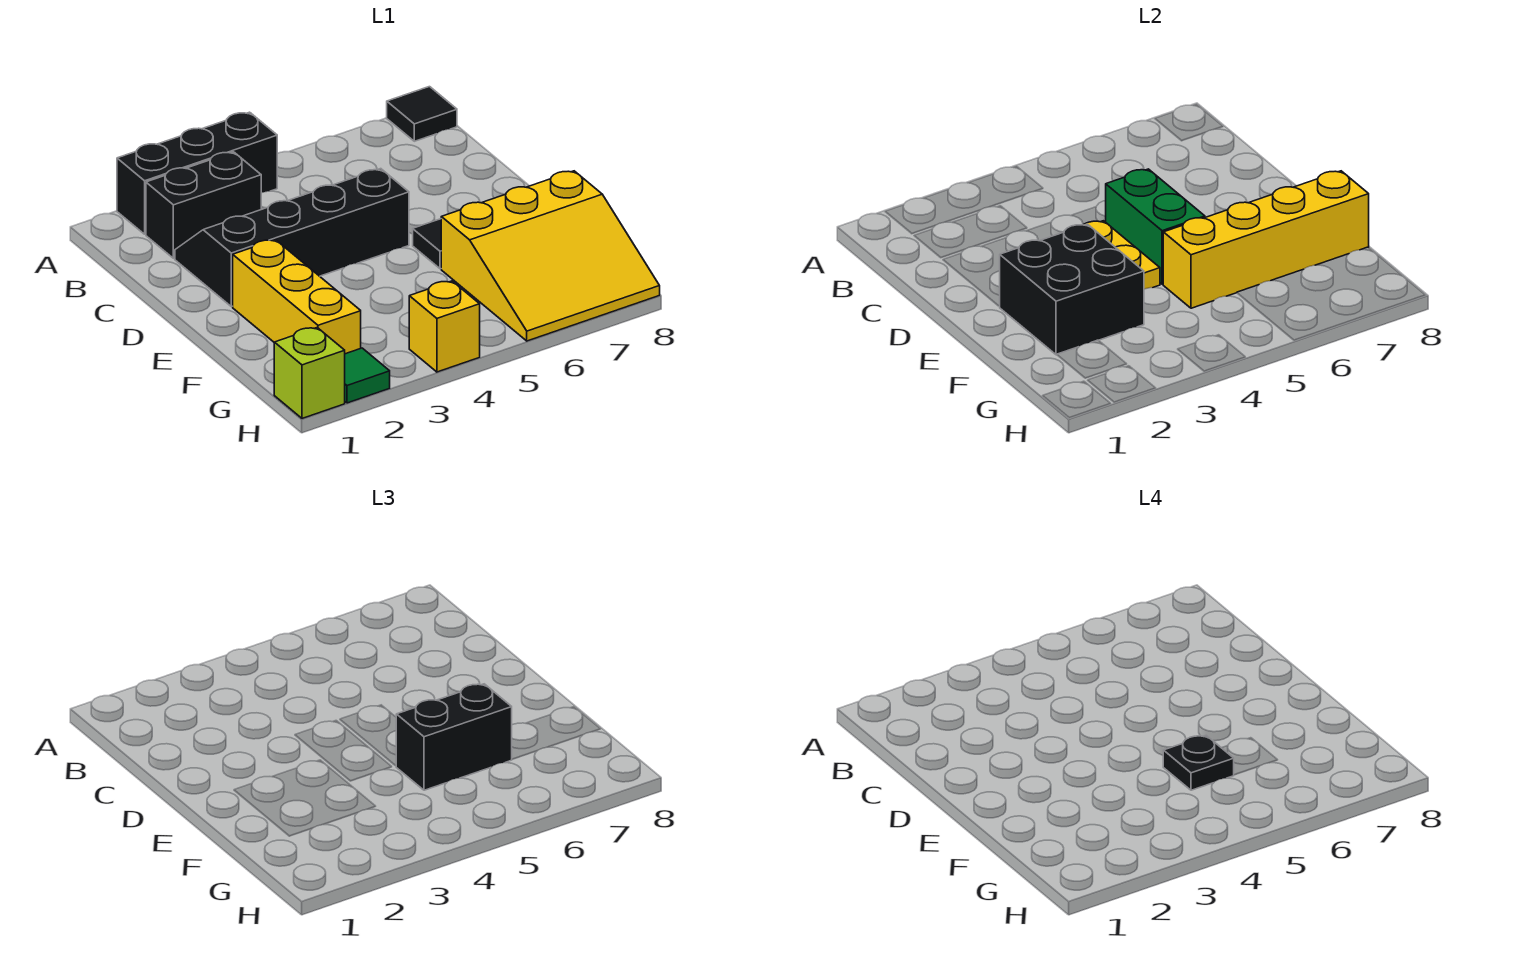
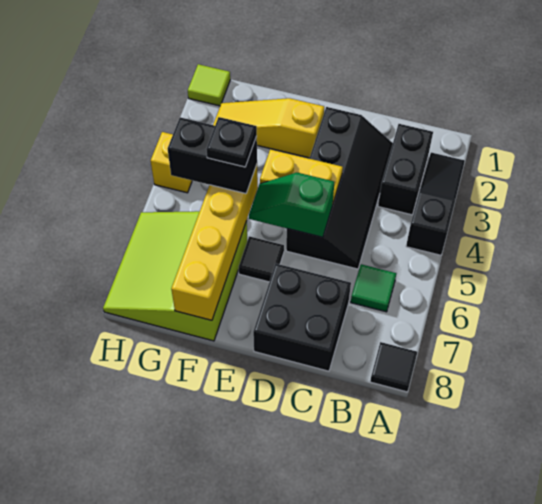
black brick A2:A4 level 1 -> black slope A2:A4 level 1 top 4
green brick D5:E5 level 2 -> green slope D5:E5 level 2 top D
yellow brick E2:G2 level 1 -> yellow slope E2:G2 level 1 top E
black brick E2:F3 level 2 -> black brick C7:D8 level 1
black brick F5:F6 level 3 -> black brick F5:G5 level 3
yellow slope F6:H8 level 1 top F -> lime slope F6:H8 level 1 top F
lime brick H1 level 1 -> lime tile H1 level 1
green tile H2 level 1 -> green tile B6 level 1

